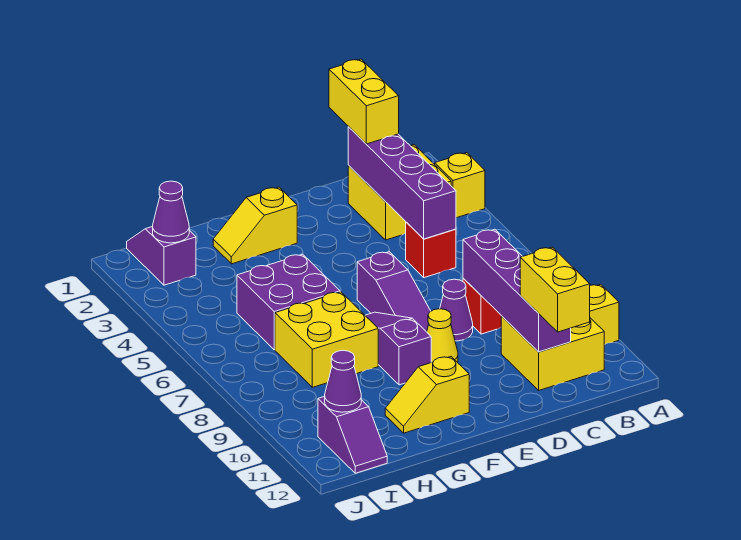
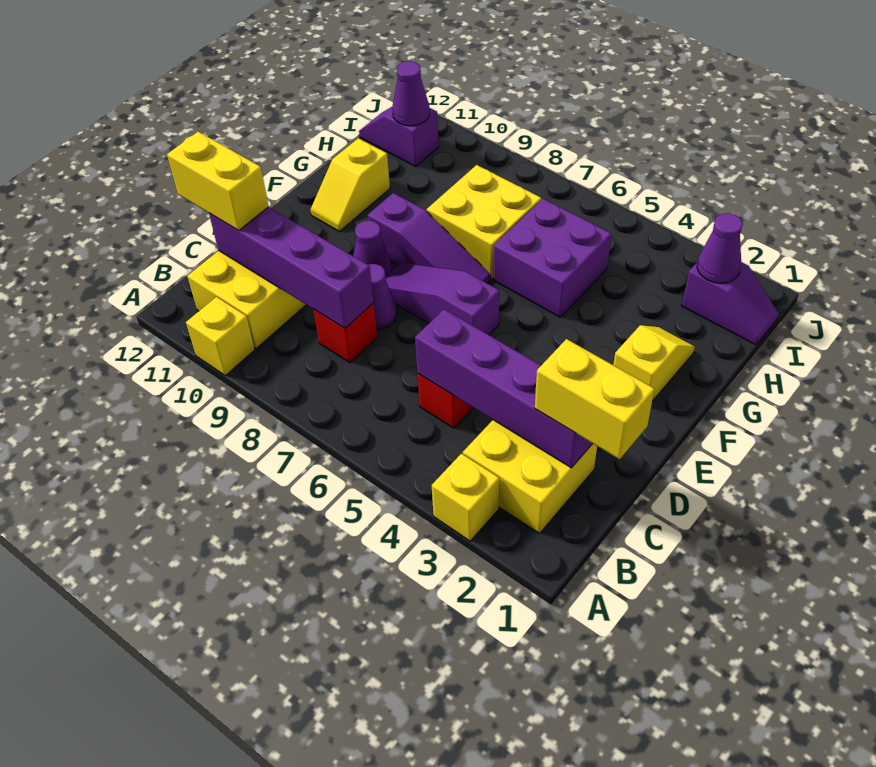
yellow cone E9 level 1 -> purple cone E9 level 1
yellow slope F11:G11 level 1 top F -> yellow slope F11:G11 level 1 top G

